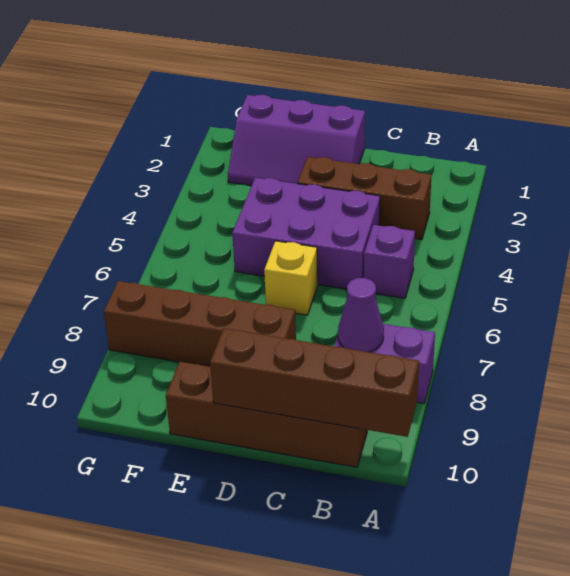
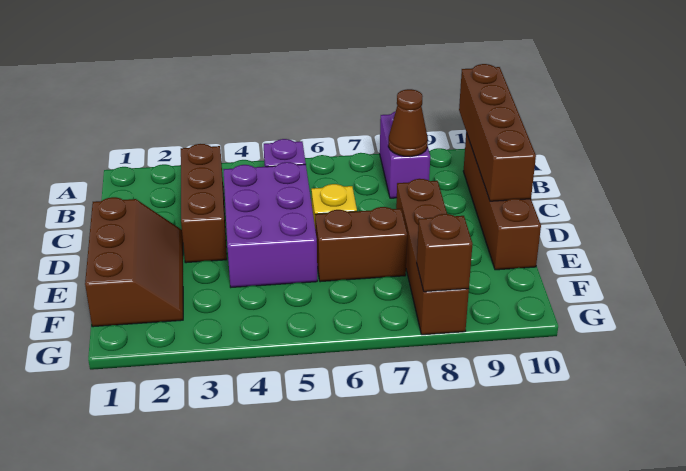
purple cone B8 level 2 -> brown cone B8 level 2
purple slope D1:F2 level 1 top 1 -> brown slope D1:F2 level 1 top 1
none -> brown brick E6:E7 level 1
none -> brown brick G8 level 2

